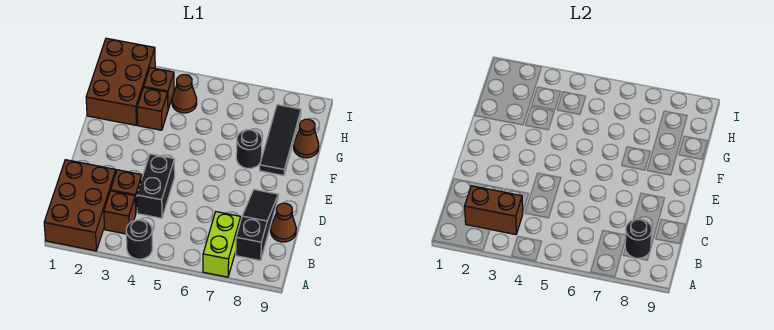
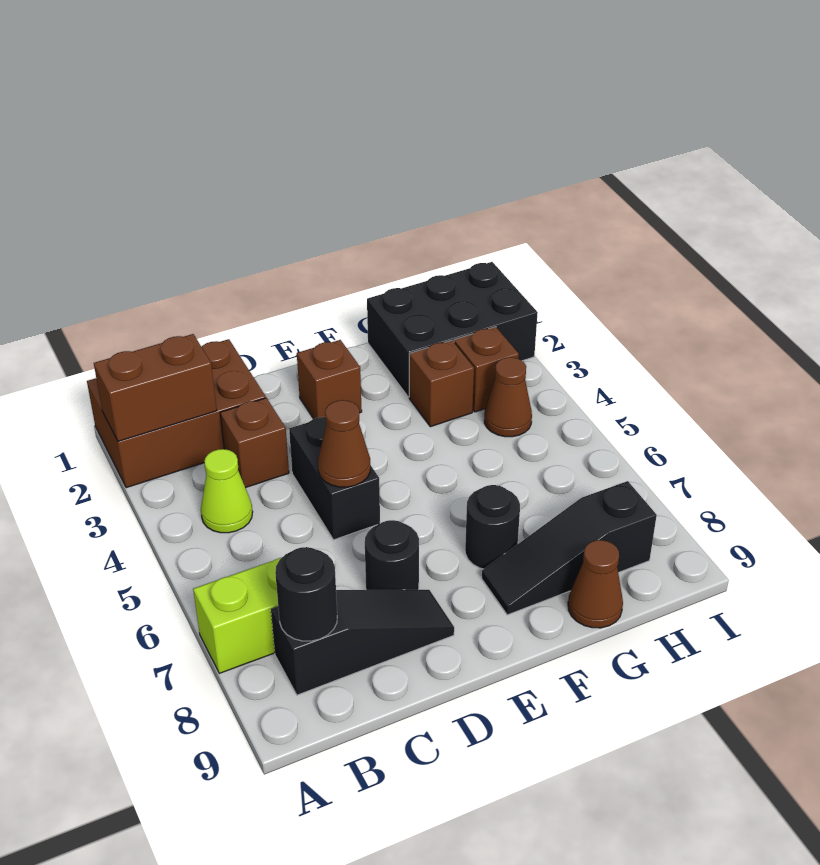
black round brick A4 level 1 -> black round brick D7 level 1
brown brick B2:B3 level 2 -> brown brick A2:B2 level 2
brown brick B3 level 1 -> brown brick E2 level 1
none -> lime cone B4 level 1
black brick C4:D4 level 1 -> black brick D4:D5 level 1
brown cone C9 level 1 -> brown cone D5 level 2
black tile F8:H8 level 1 -> black slope F8:H8 level 1 top H
brown brick G1:I2 level 1 -> black brick G1:I2 level 1

